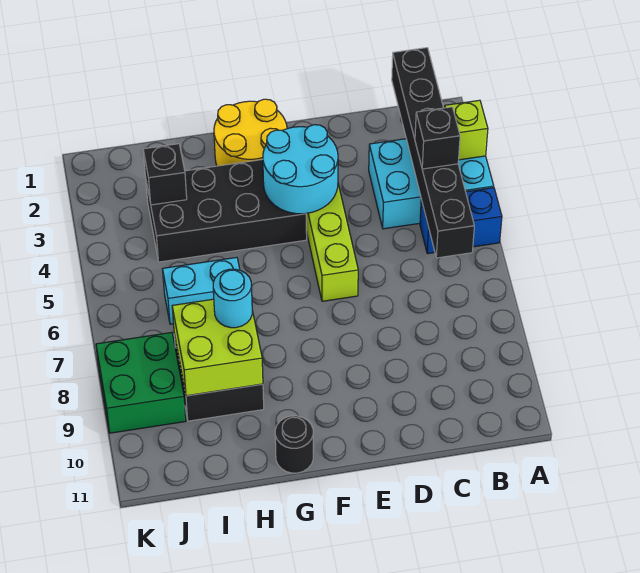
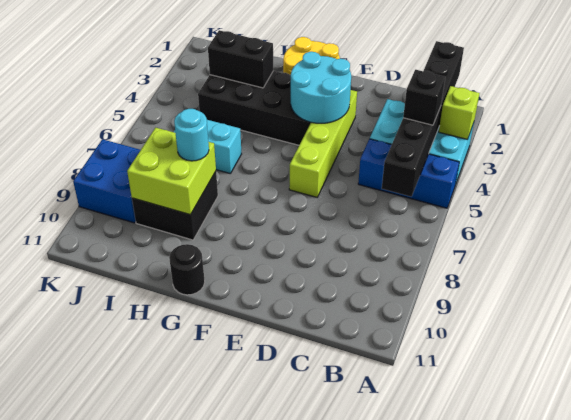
blue brick A5:B5 level 1 -> blue brick A5:C5 level 1
black brick I3 level 2 -> black brick H3:I3 level 2
green brick J8:K9 level 1 -> blue brick J8:K9 level 1

